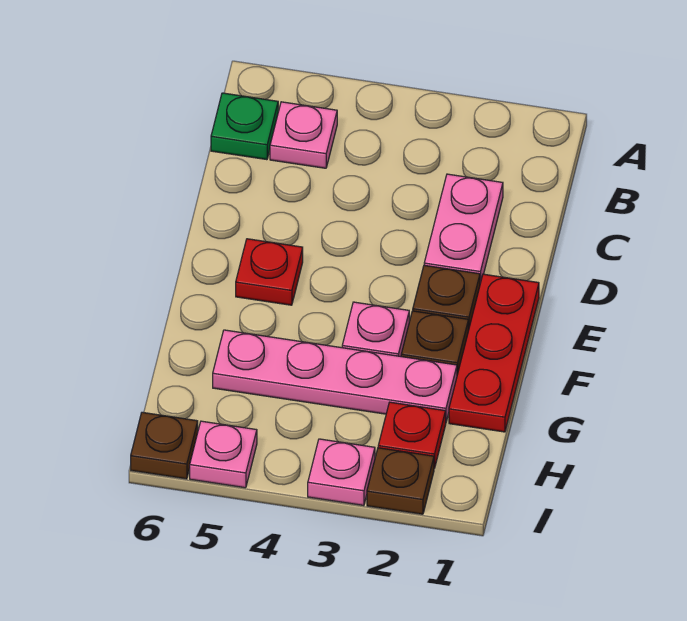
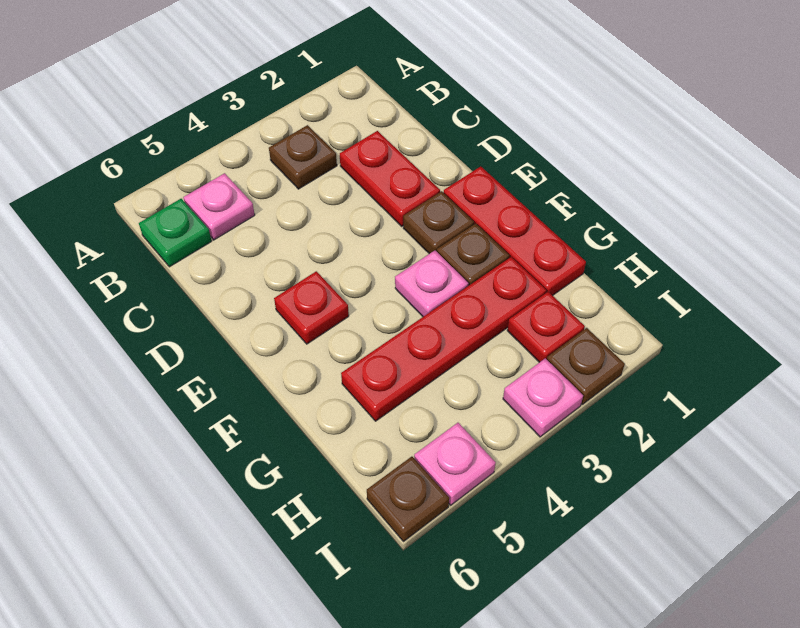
none -> brown plate B3 level 1
pink plate C2:D2 level 1 -> red plate C2:D2 level 1
pink plate G2:G5 level 1 -> red plate G2:G5 level 1

